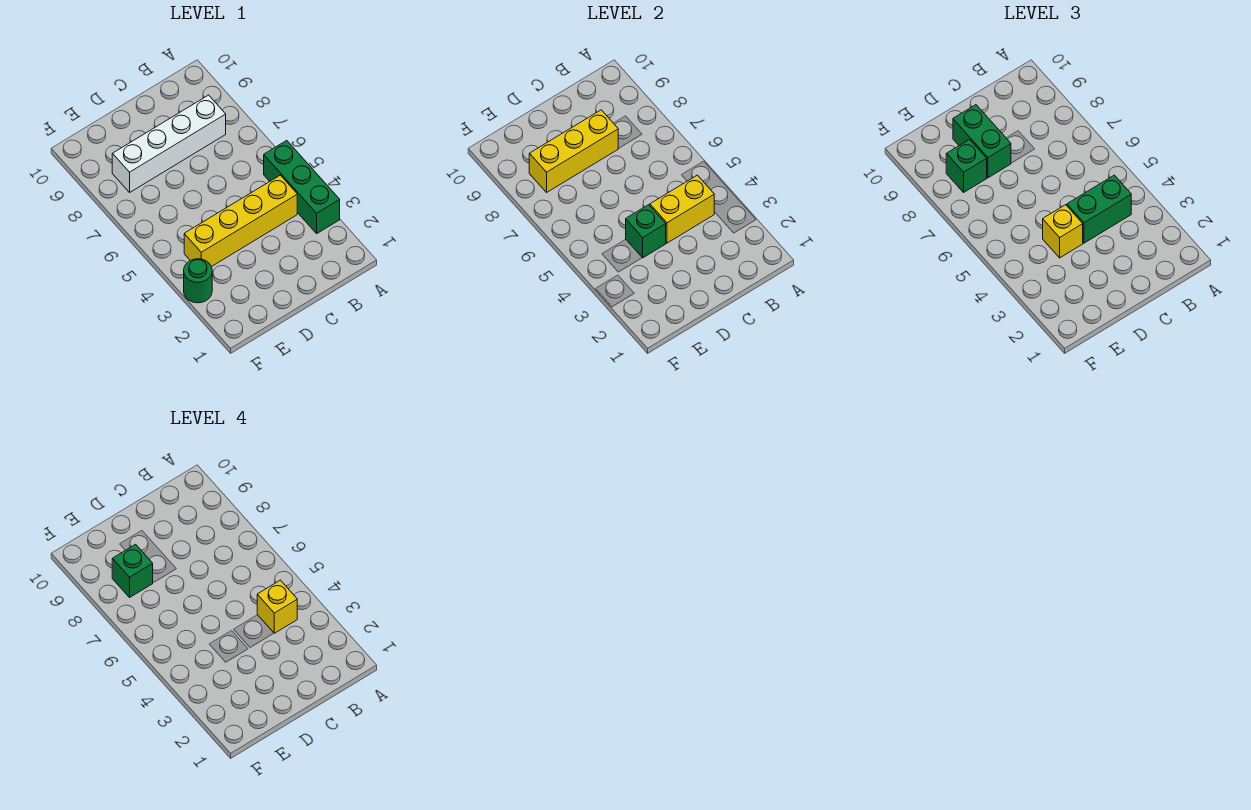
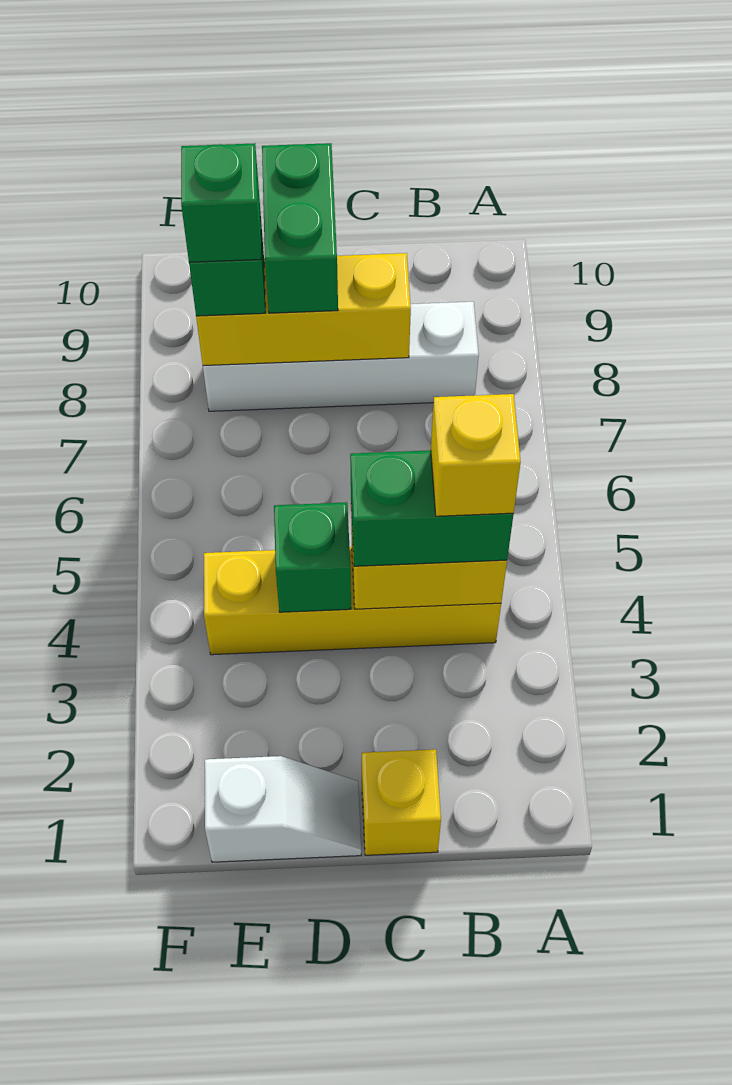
green brick A3:A5 level 1 -> none
none -> white slope D1:E1 level 1 top E
yellow brick D4 level 3 -> yellow brick C1 level 1
green round brick F3 level 1 -> none

